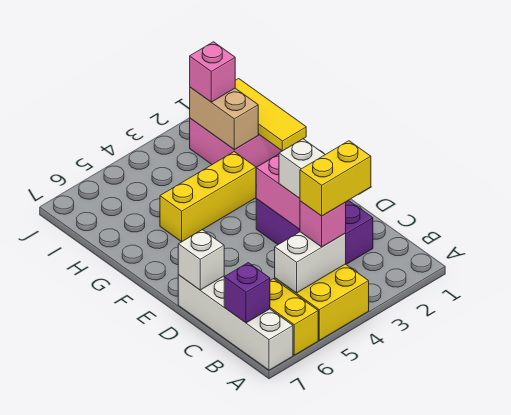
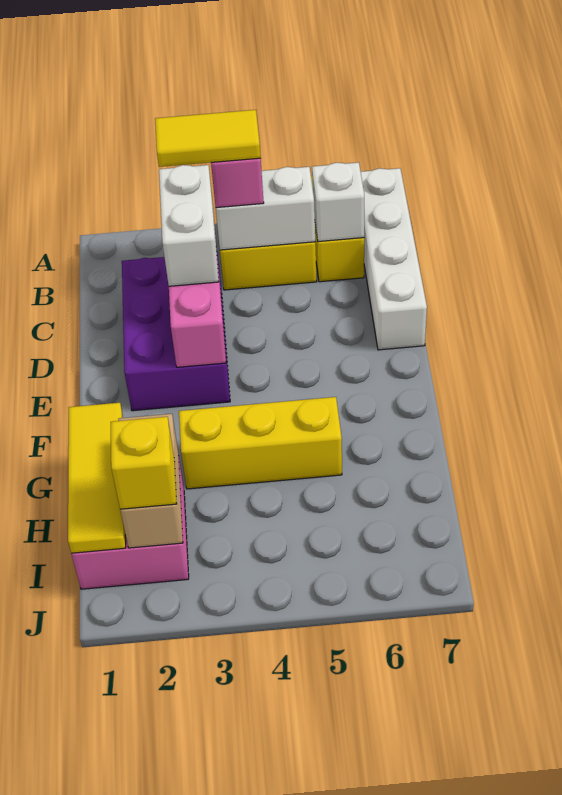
yellow brick B3:B4 level 4 -> yellow tile B3:B4 level 4
purple brick B7 level 2 -> none
white brick D7 level 2 -> white brick B6 level 2
pink brick I2 level 3 -> yellow brick I2 level 3

